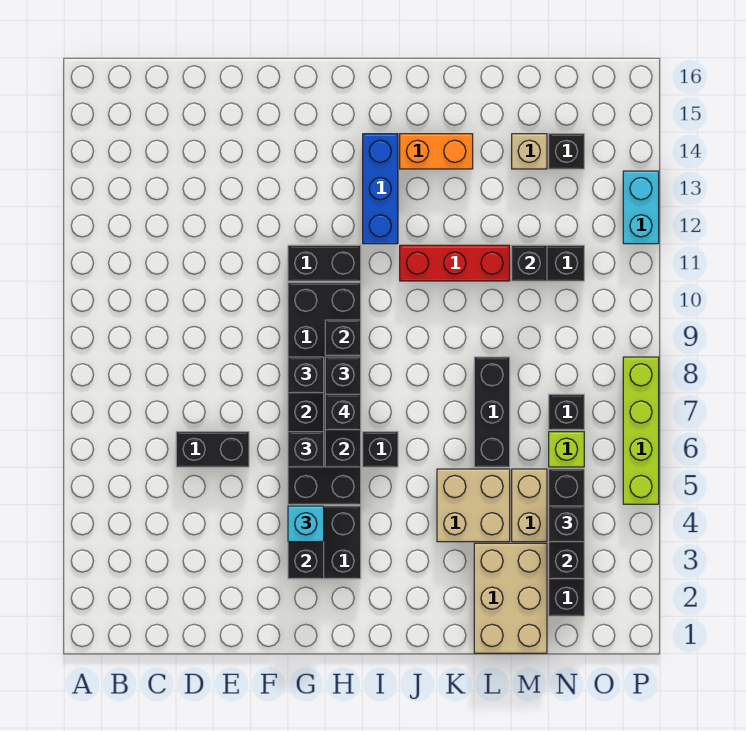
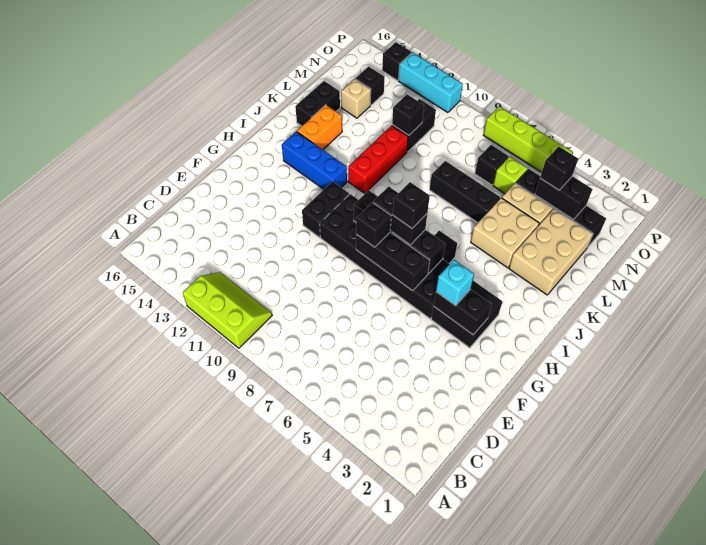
none -> lime slope A10:B12 level 1 top A
black brick D6:E6 level 1 -> black brick K15:L15 level 1
black brick G6 level 3 -> black brick P14 level 1
tan brick L1:M3 level 1 -> tan brick K2:M3 level 1
cyan brick P12:P13 level 1 -> cyan brick P11:P13 level 1

